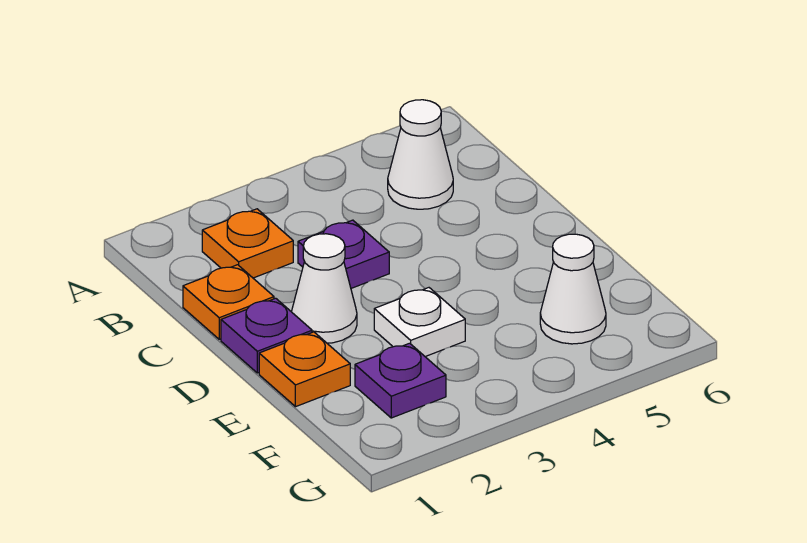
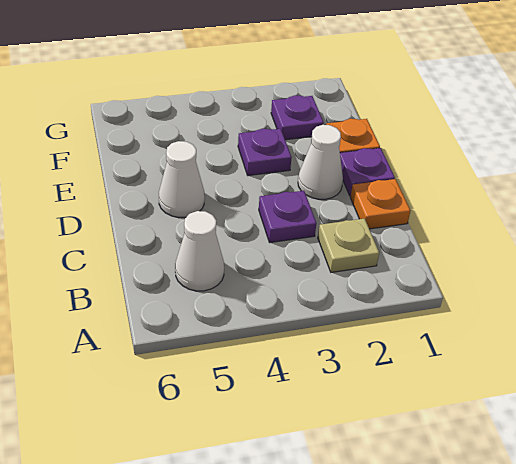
orange plate B2 level 1 -> tan plate B2 level 1
white plate E3 level 1 -> purple plate E3 level 1
white cone F5 level 1 -> white cone D5 level 1

